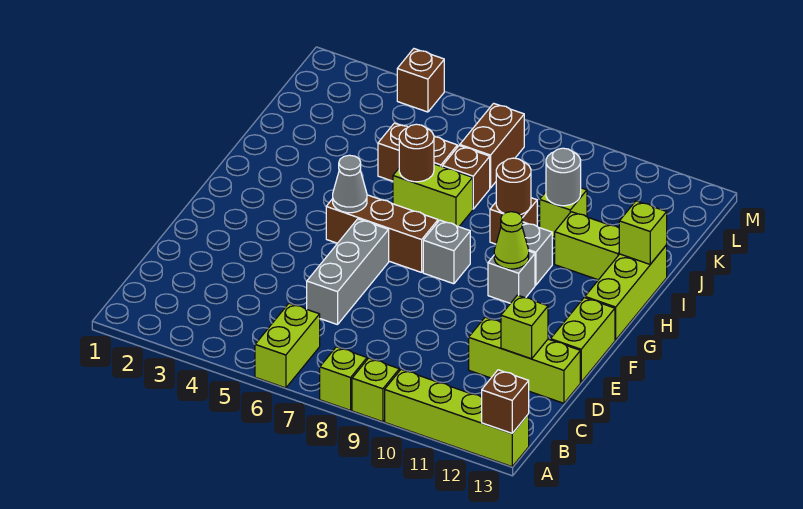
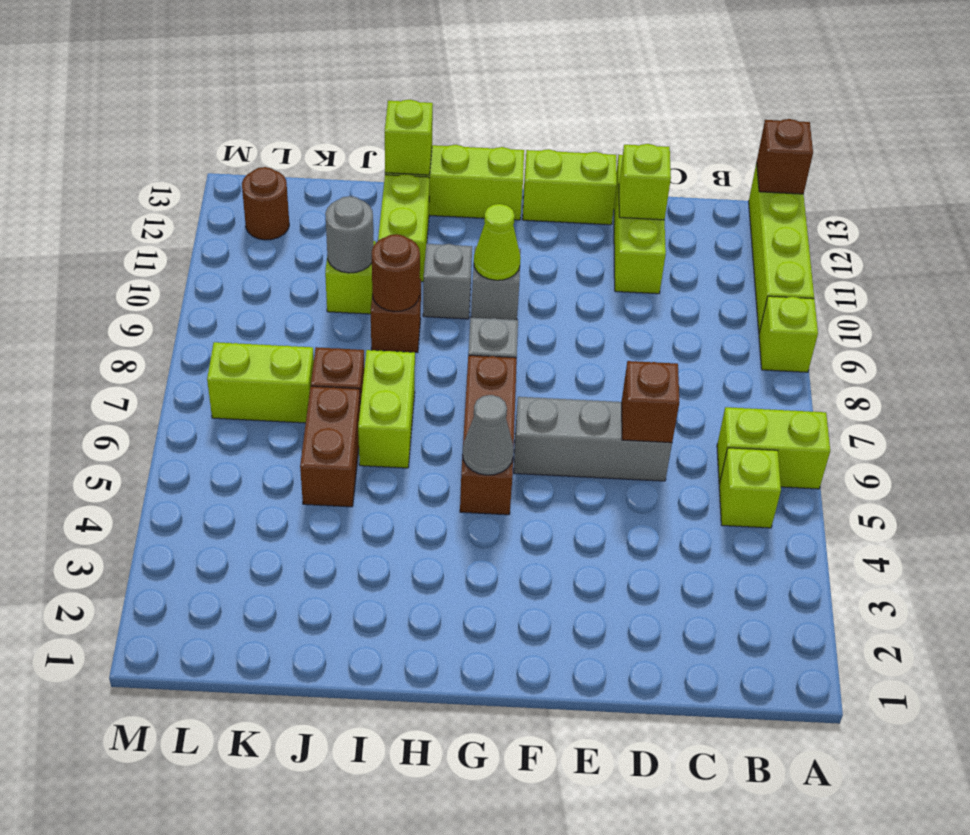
lime brick A8 level 1 -> lime brick B5 level 1
brown round brick I6 level 2 -> brown round brick L12 level 1
brown brick K7:L7 level 1 -> lime brick K7:L7 level 1
brown brick M4 level 1 -> brown brick D6 level 2

